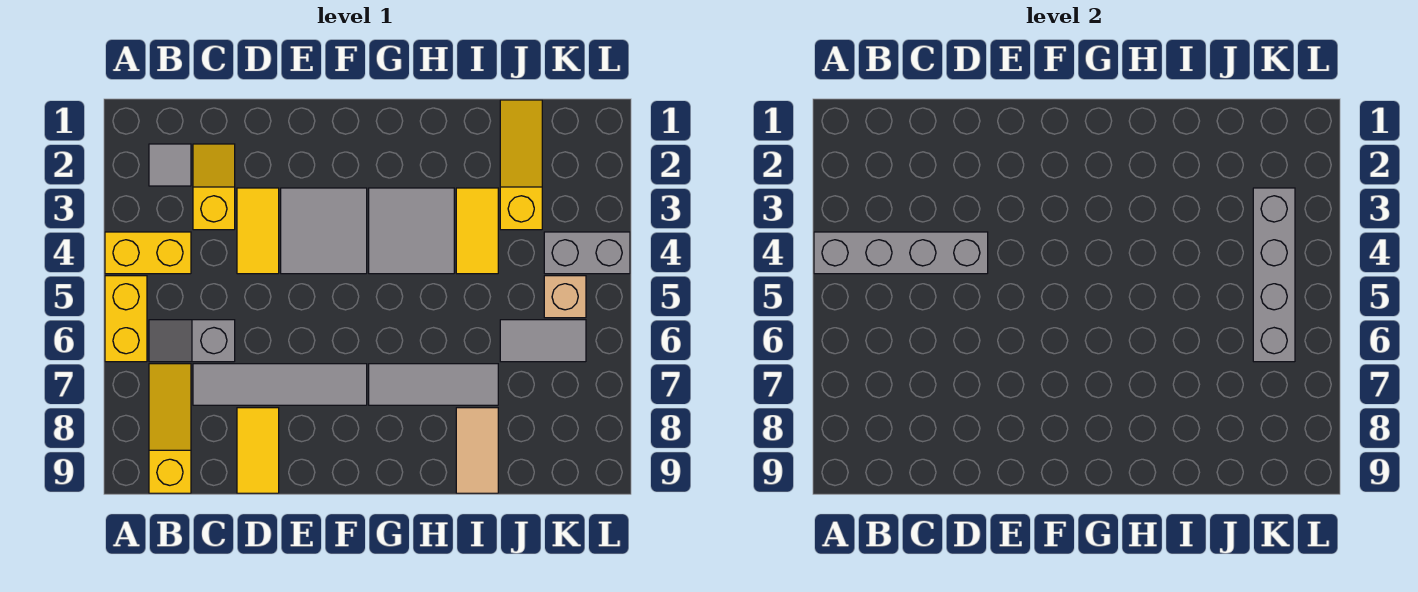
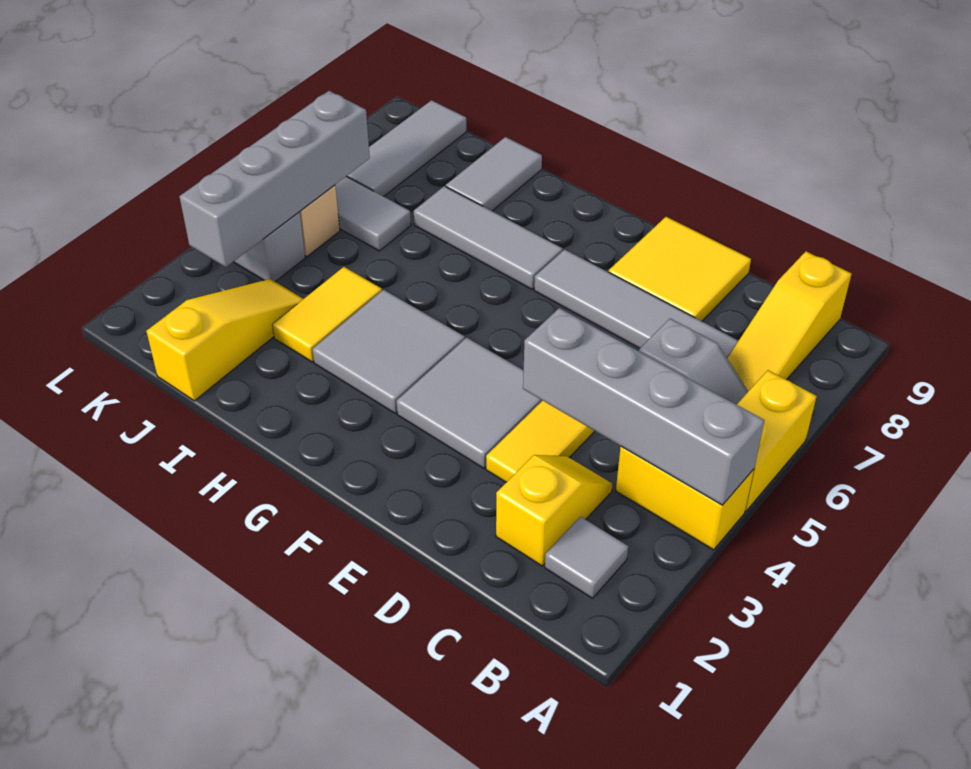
yellow slope C2:C3 level 1 top 3 -> yellow slope C2:C3 level 1 top 2
yellow tile D8:D9 level 1 -> yellow tile D8:E9 level 1
tan tile I8:I9 level 1 -> grey tile I8:I9 level 1
yellow slope J1:J3 level 1 top 3 -> yellow slope J1:J3 level 1 top 1
none -> grey tile K7:K9 level 1

